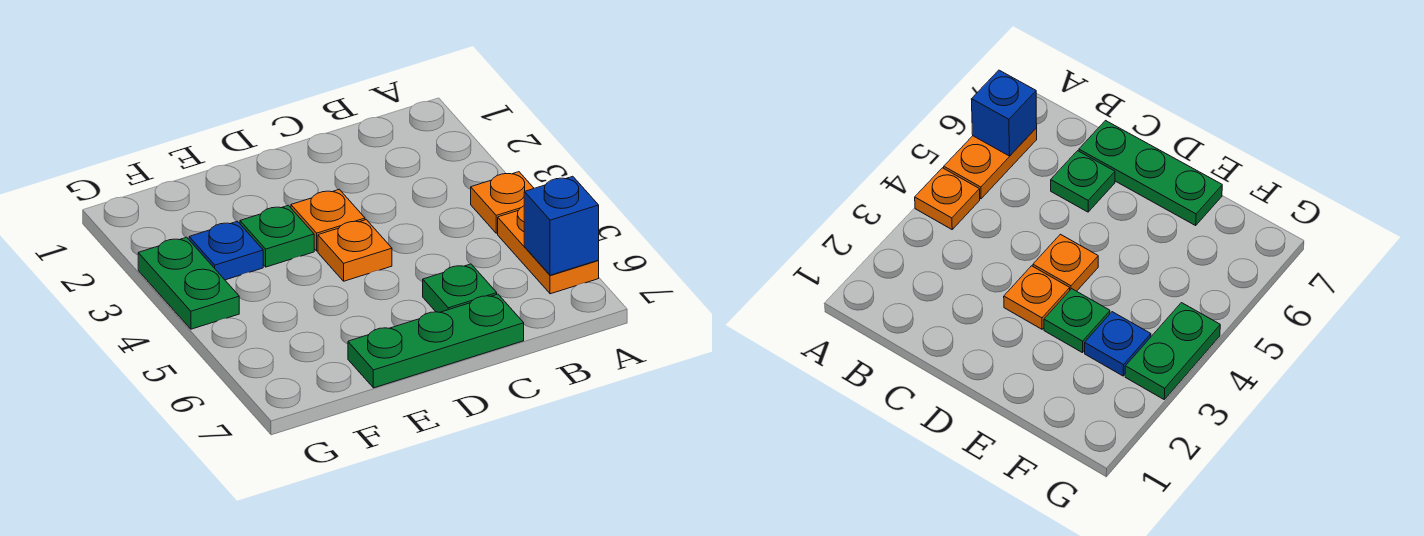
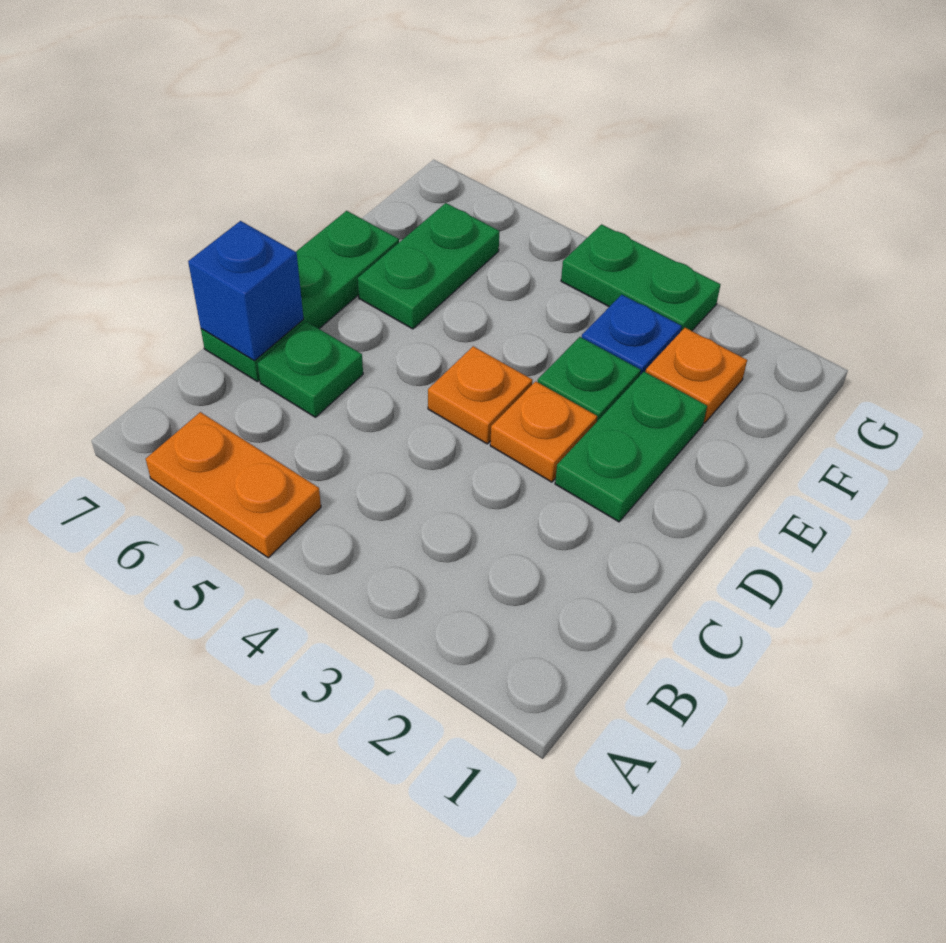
orange plate A4 level 1 -> orange plate F2 level 1
blue brick A6 level 2 -> blue brick C7 level 2
none -> green plate D2:E2 level 1
none -> green plate E6:F6 level 1

